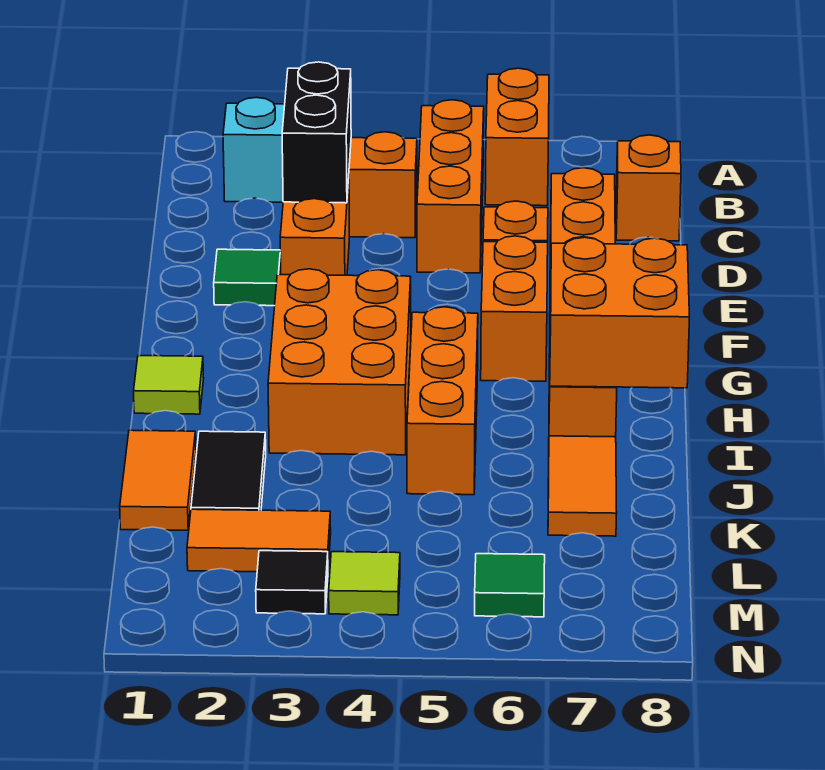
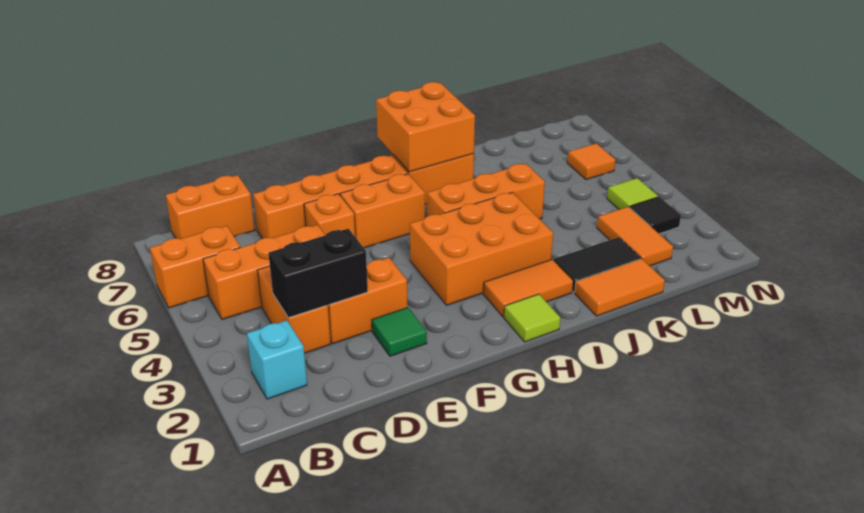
orange brick C8 level 1 -> orange brick B8:C8 level 1
orange tile J7:K7 level 1 -> orange tile H2:I2 level 1
green tile M6 level 1 -> orange tile M6 level 1

